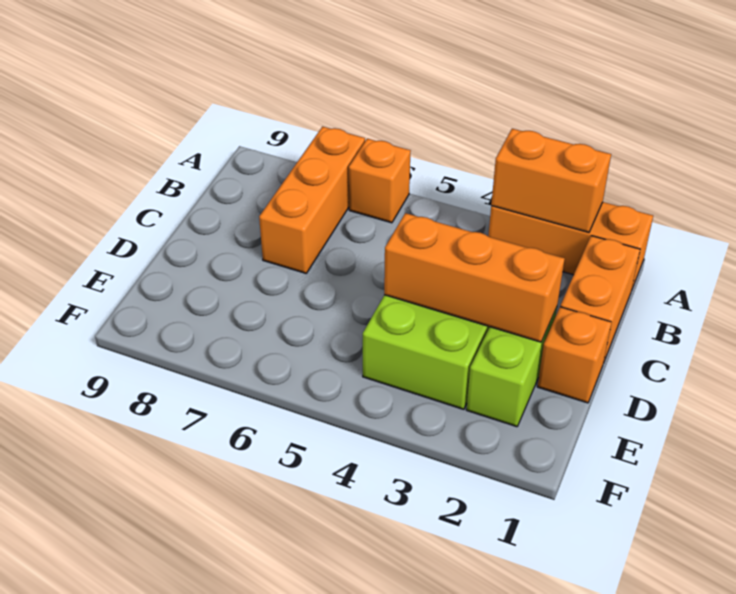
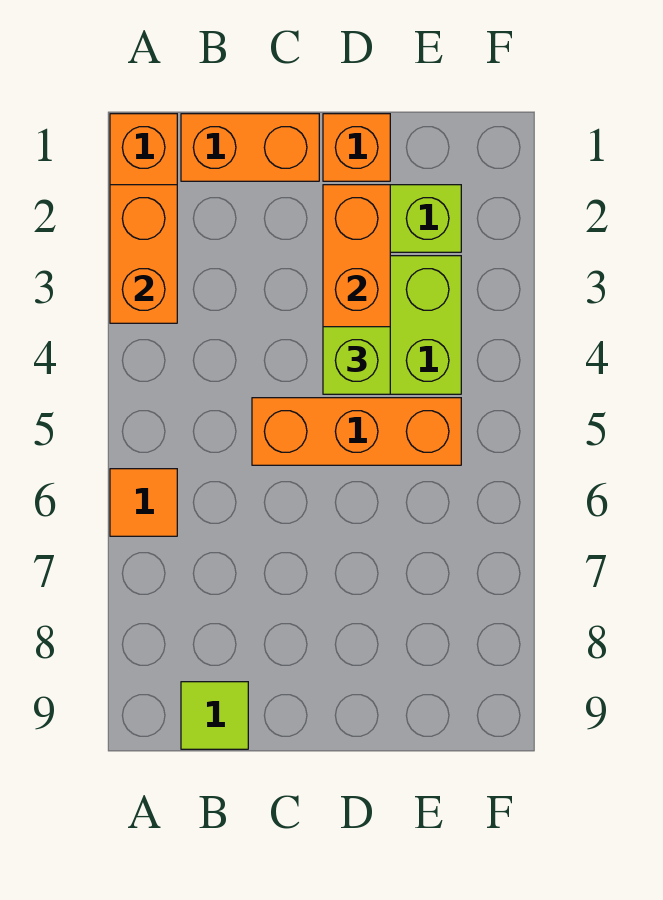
orange brick A6 level 1 -> orange tile A6 level 1
orange brick A7:C7 level 1 -> orange brick C5:E5 level 1
none -> lime tile B9 level 1
none -> lime brick D4 level 3

